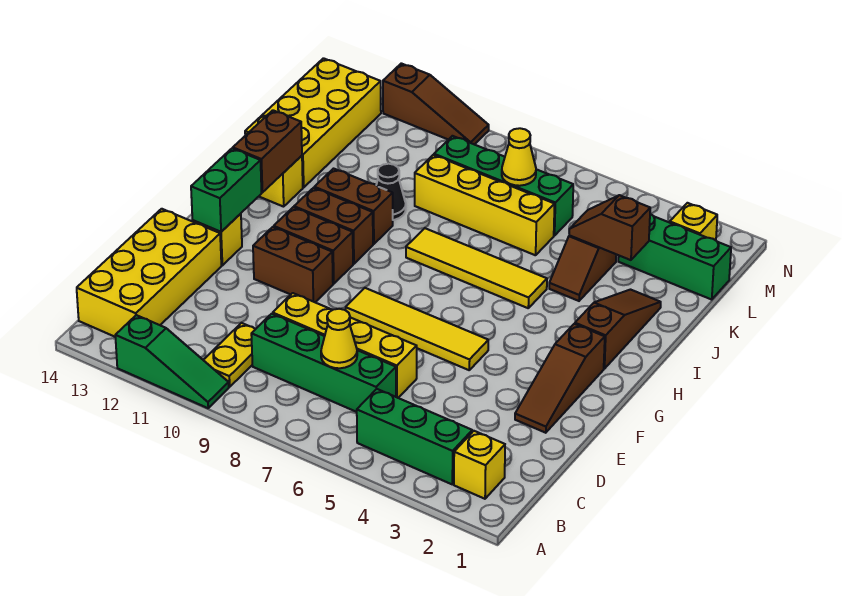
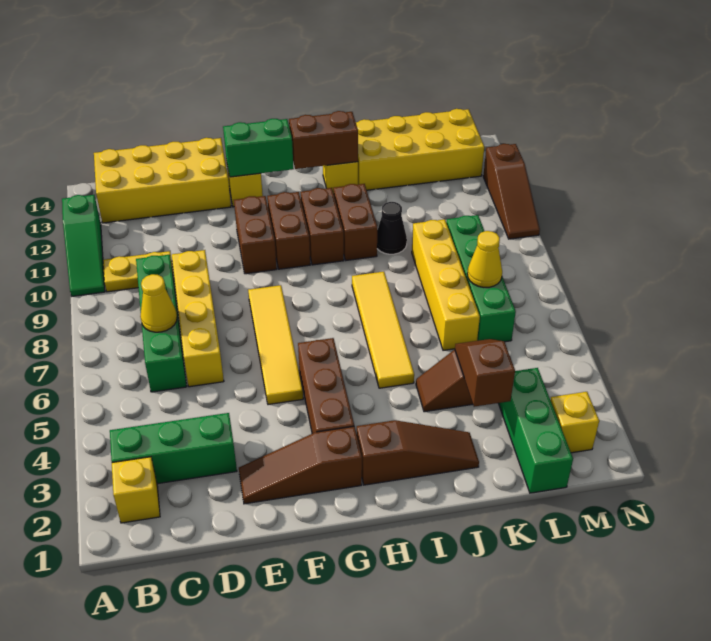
green brick B3:B5 level 1 -> green brick B3:D3 level 1
none -> brown brick G3:G5 level 1

